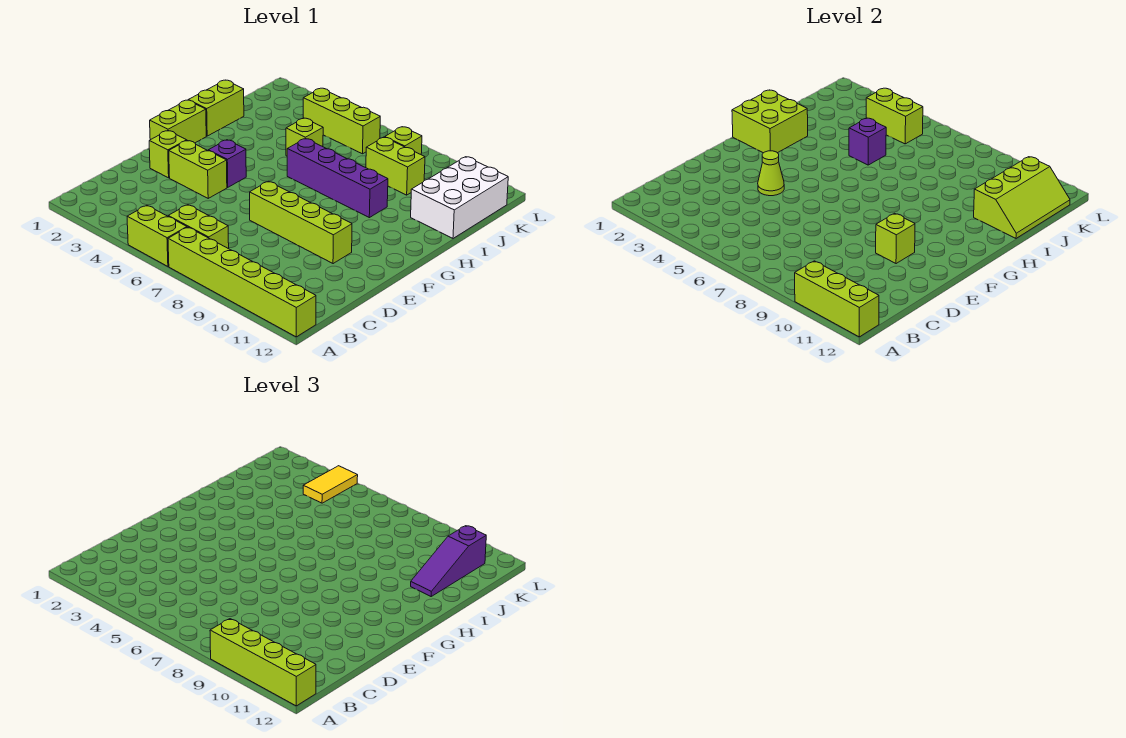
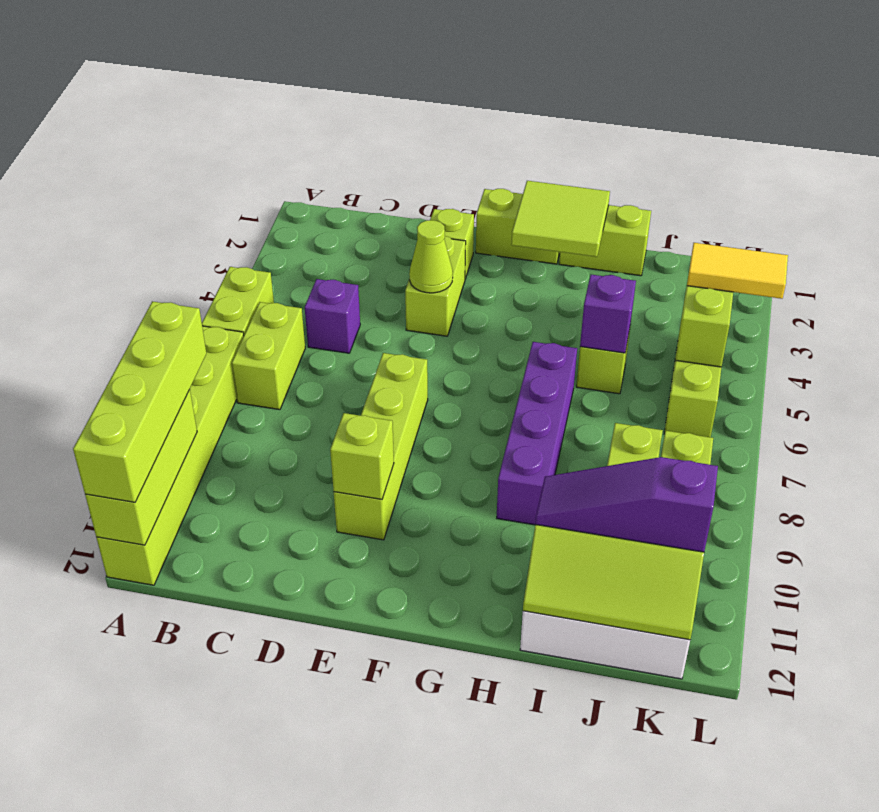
purple brick F4 level 1 -> purple brick C5 level 1
lime brick G1:H2 level 2 -> lime tile G1:H2 level 2

